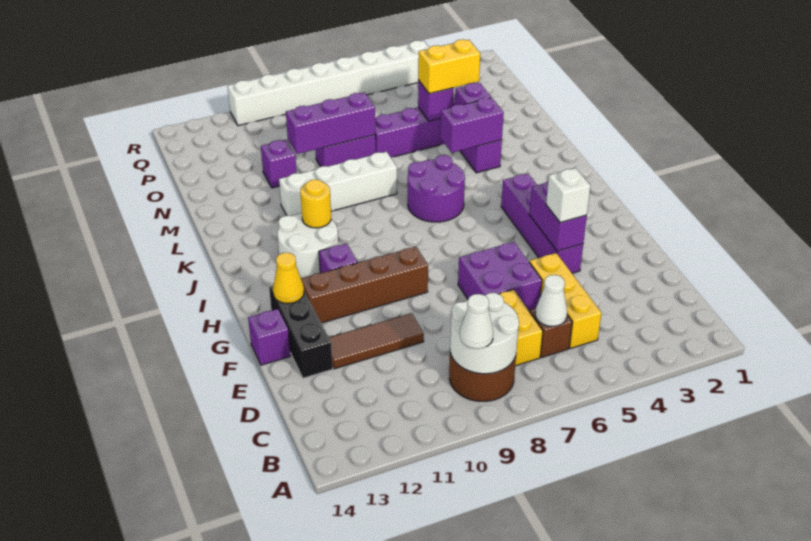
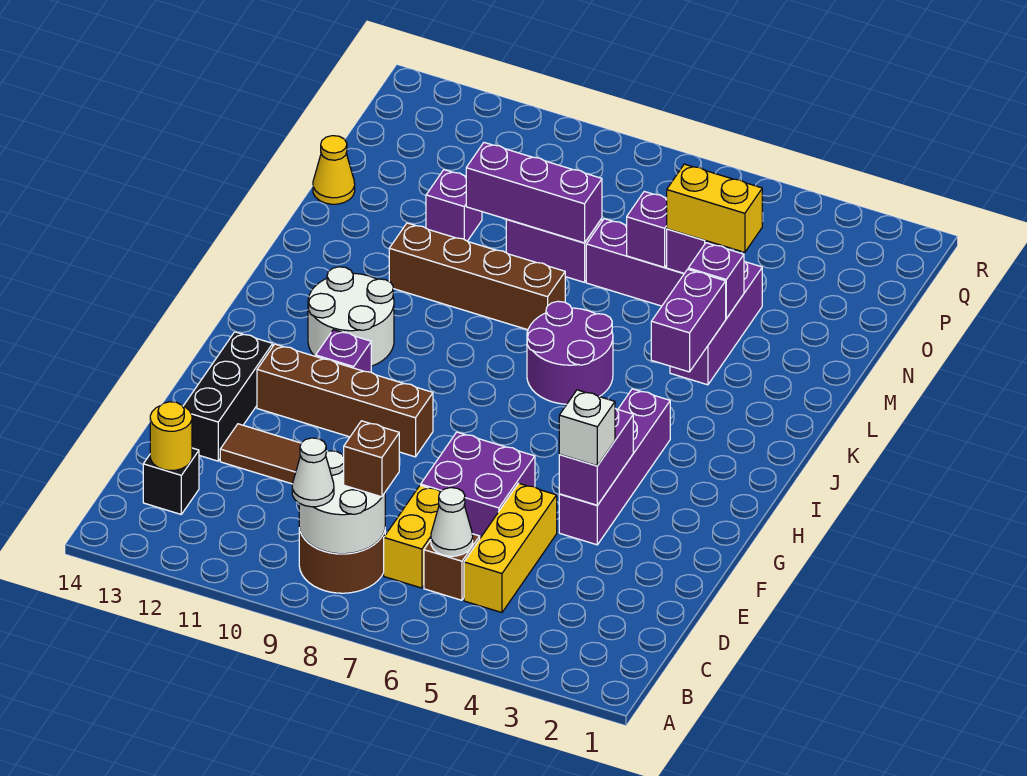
none -> brown brick C8 level 3
none -> black brick C13 level 1
purple brick F14 level 1 -> purple brick N6 level 2
yellow cone G13 level 2 -> yellow cone N14 level 1
yellow round brick J11 level 2 -> yellow round brick C13 level 2
purple brick L4:L5 level 2 -> purple brick K4:L4 level 2
white brick L8:L11 level 1 -> brown brick L8:L11 level 1
white brick R4:R11 level 1 -> none

